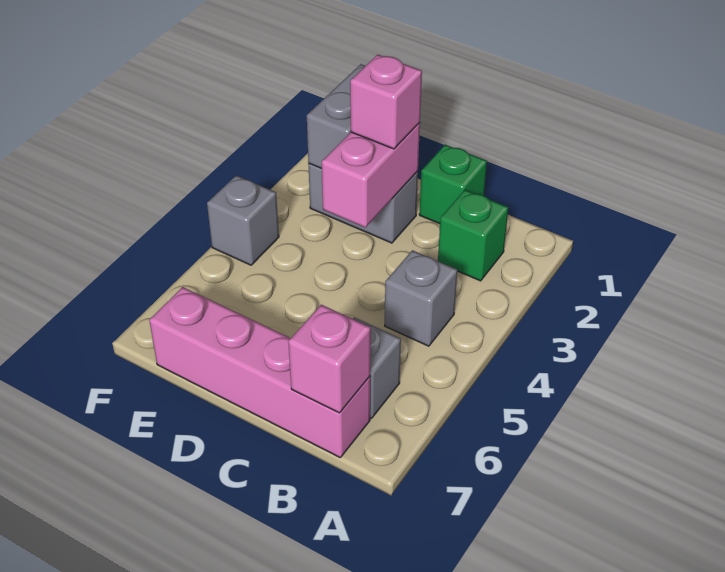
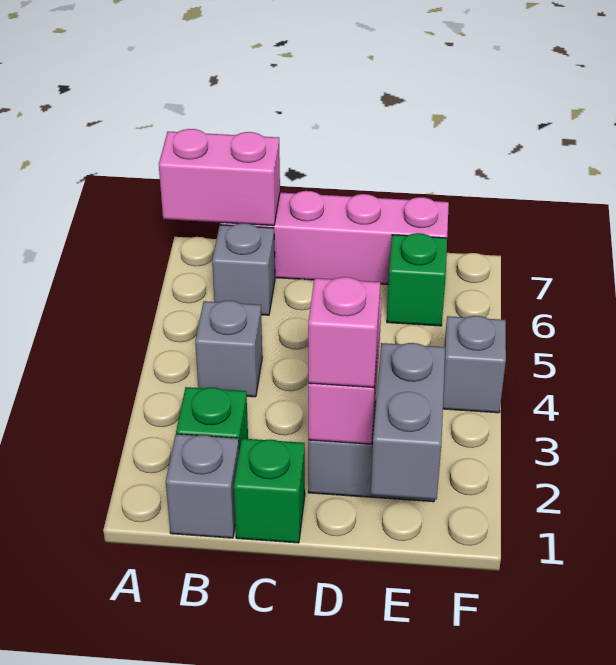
none -> grey brick B1 level 1
pink brick B7 level 2 -> pink brick A7:B7 level 2
none -> green brick E6 level 1

